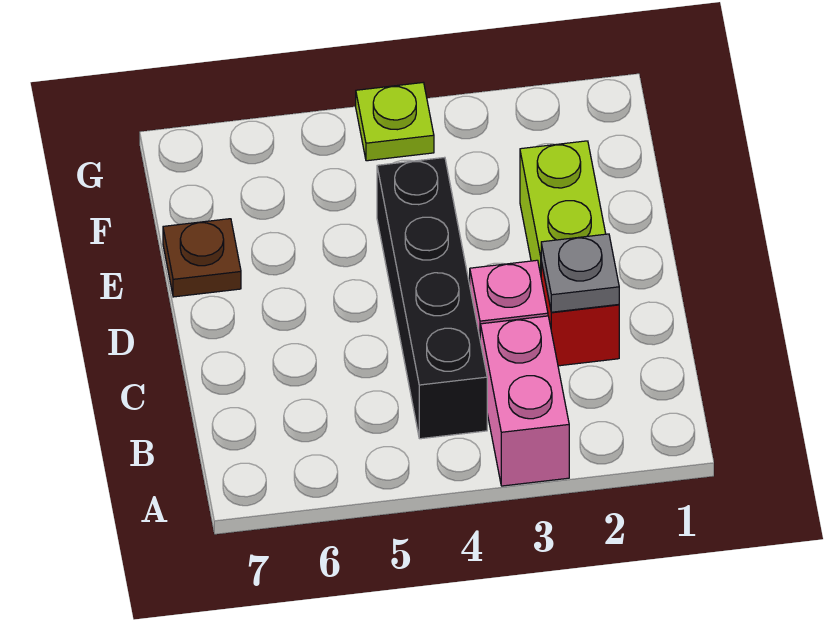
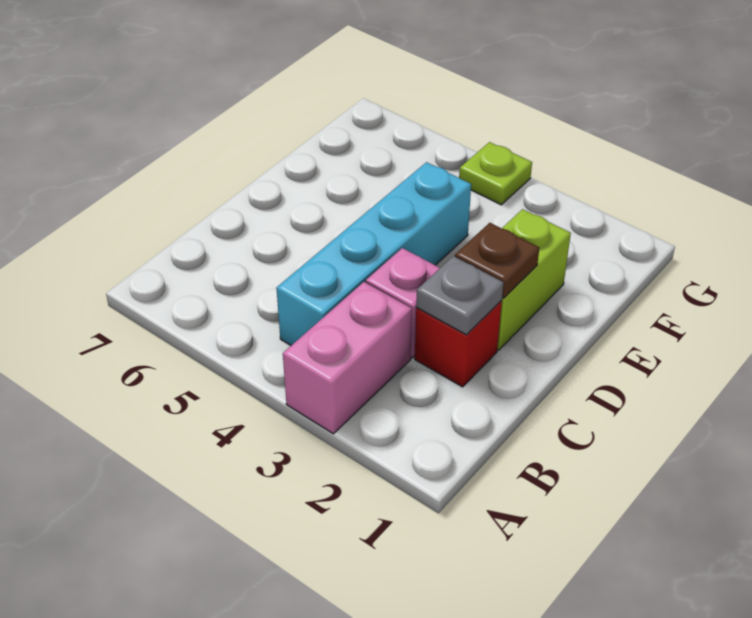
black brick B4:E4 level 1 -> cyan brick B4:E4 level 1
brown plate E7 level 1 -> brown plate D2 level 2

